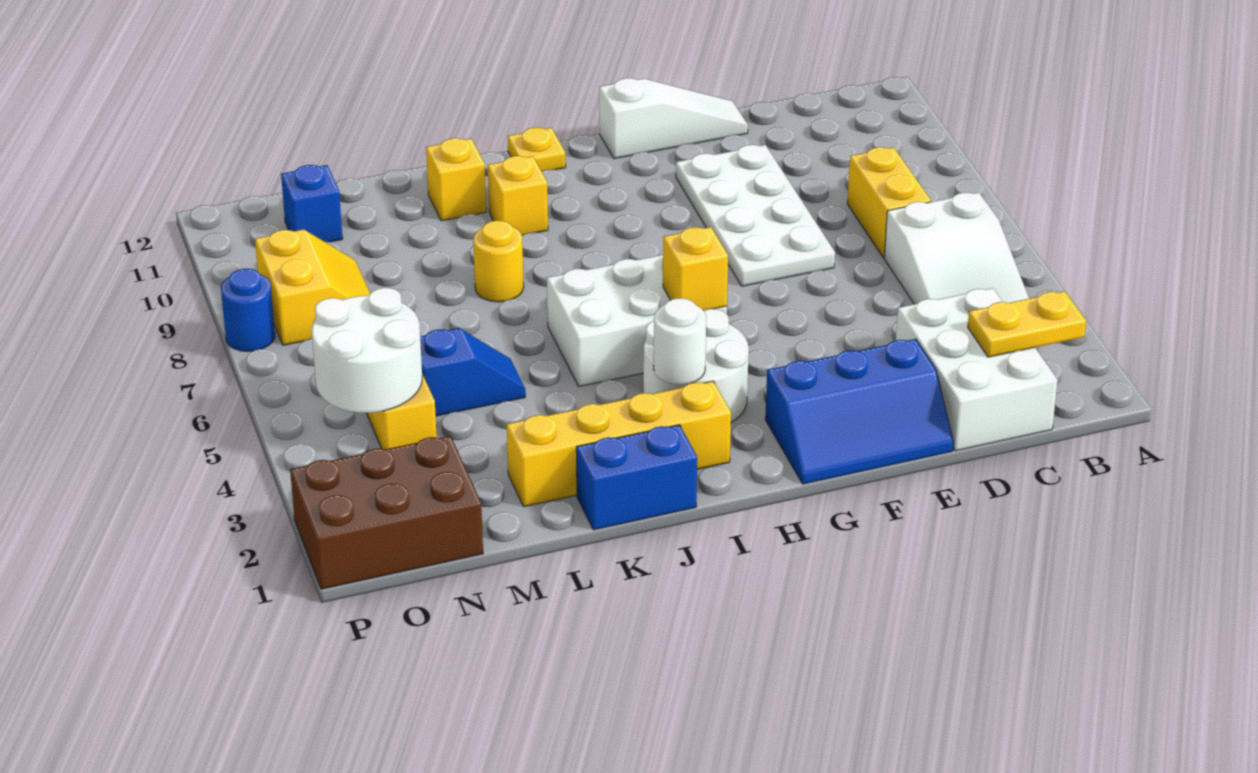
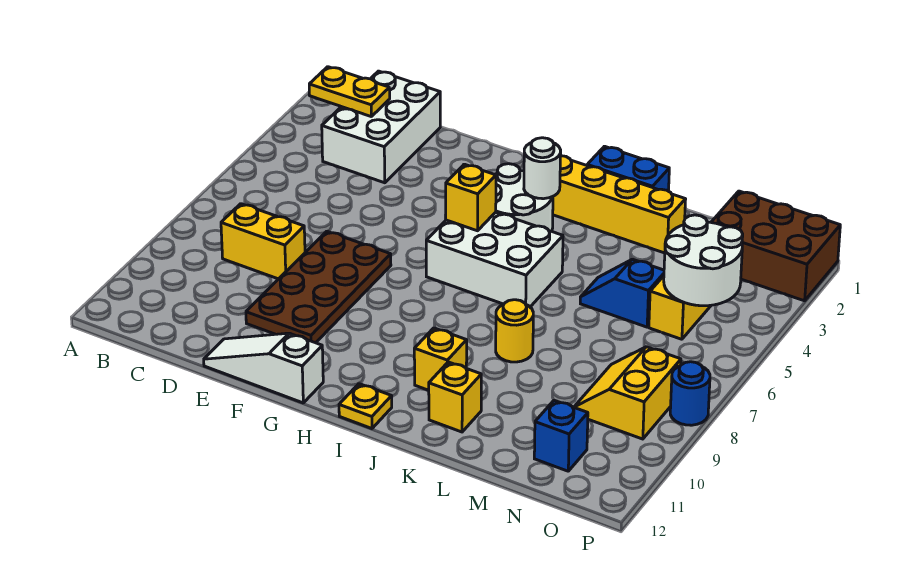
white slope B4:C6 level 1 top 6 -> none
yellow brick C7:C8 level 1 -> yellow brick C8:D8 level 1
blue slope E1:G2 level 1 top 2 -> none
white plate E7:F10 level 1 -> brown plate E7:F10 level 1

